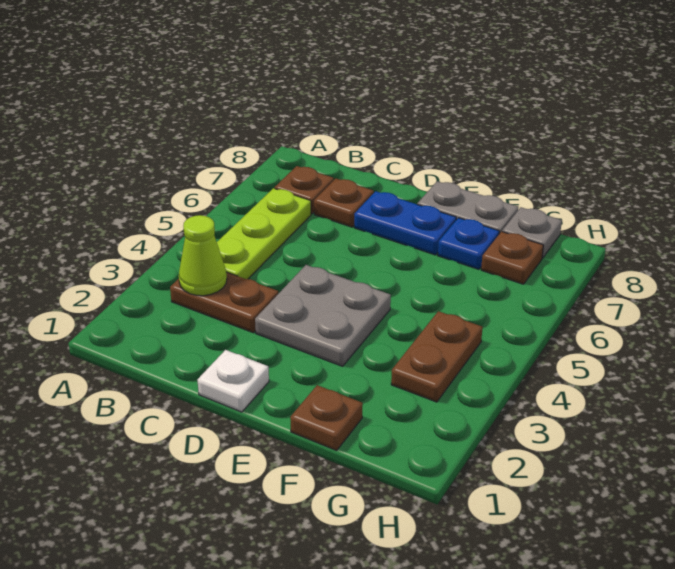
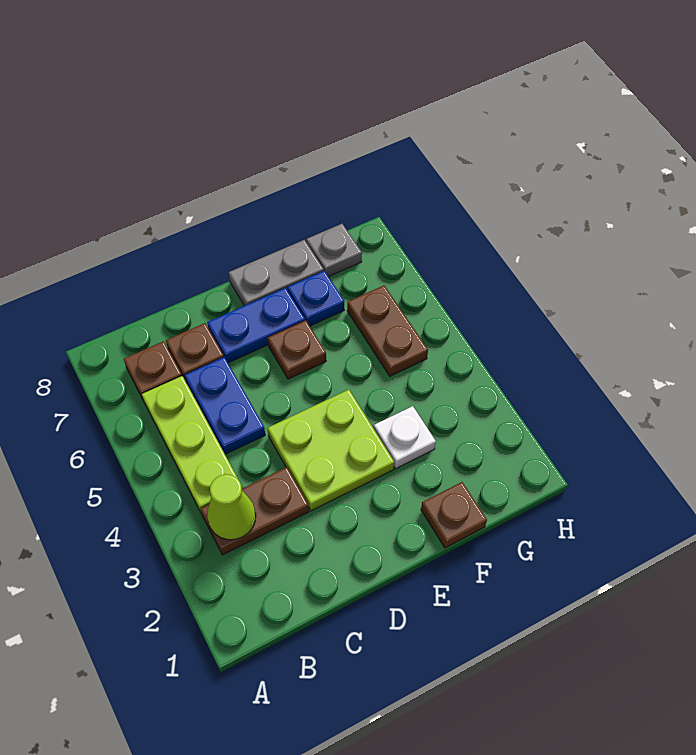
none -> blue plate C5:C6 level 1
white plate D1 level 1 -> white plate F3 level 1
grey plate D3:E4 level 1 -> lime plate D3:E4 level 1
brown plate G3:G4 level 1 -> brown plate G5:G6 level 1
brown plate G7 level 1 -> brown plate E6 level 1

